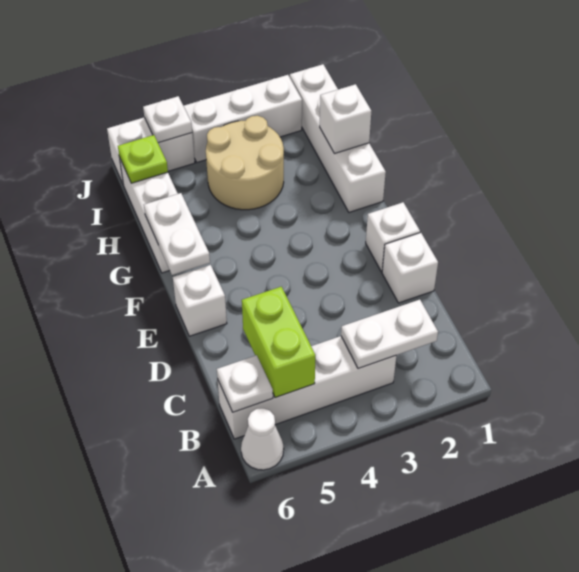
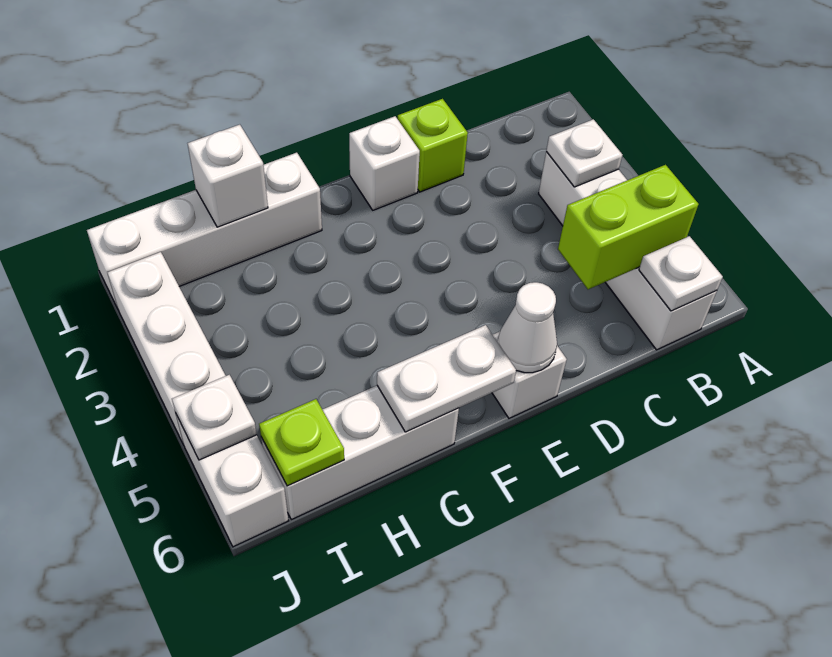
white cone A6 level 1 -> white cone E6 level 2
white plate B2:B3 level 2 -> white plate B3 level 2
white brick D1 level 1 -> lime brick D1 level 1
tan round brick H3:I4 level 1 -> none

